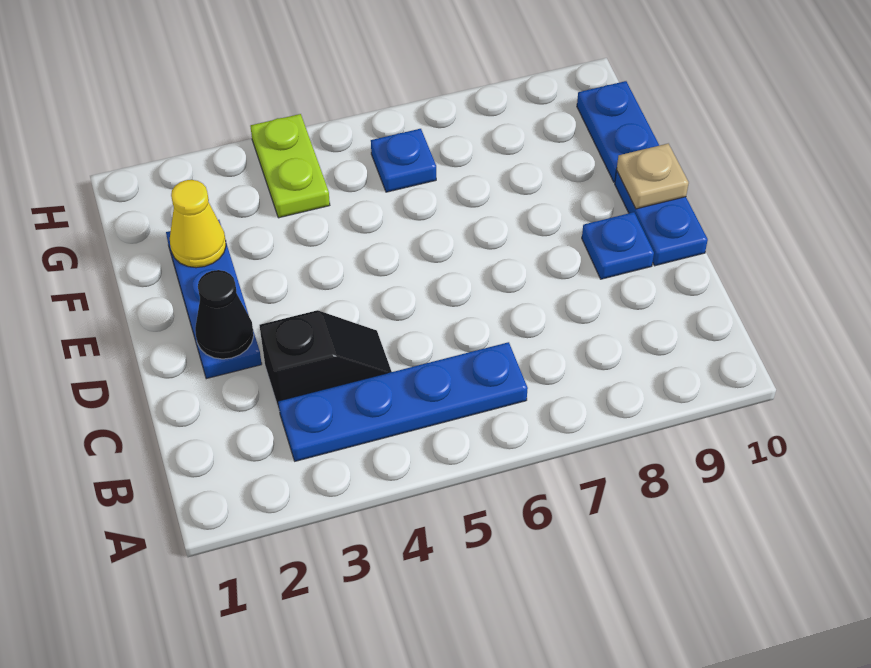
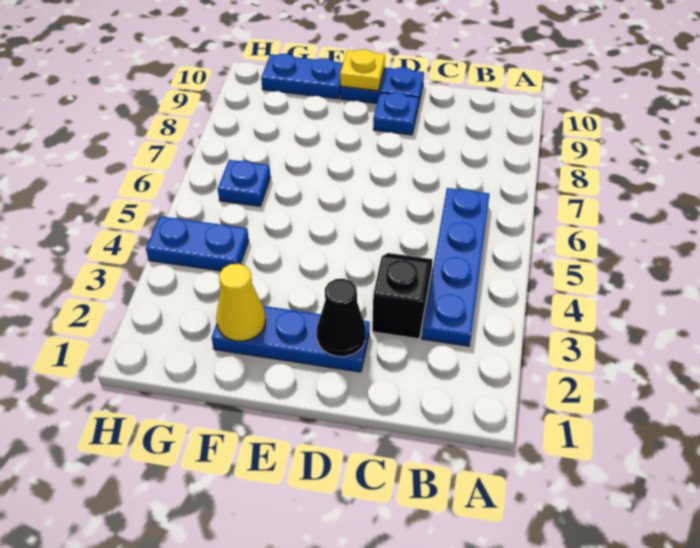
tan plate E10 level 2 -> yellow plate E10 level 2
lime plate G4:H4 level 1 -> blue plate G4:H4 level 1

